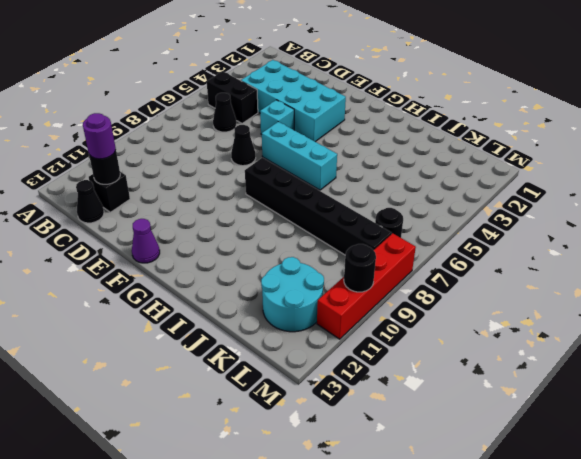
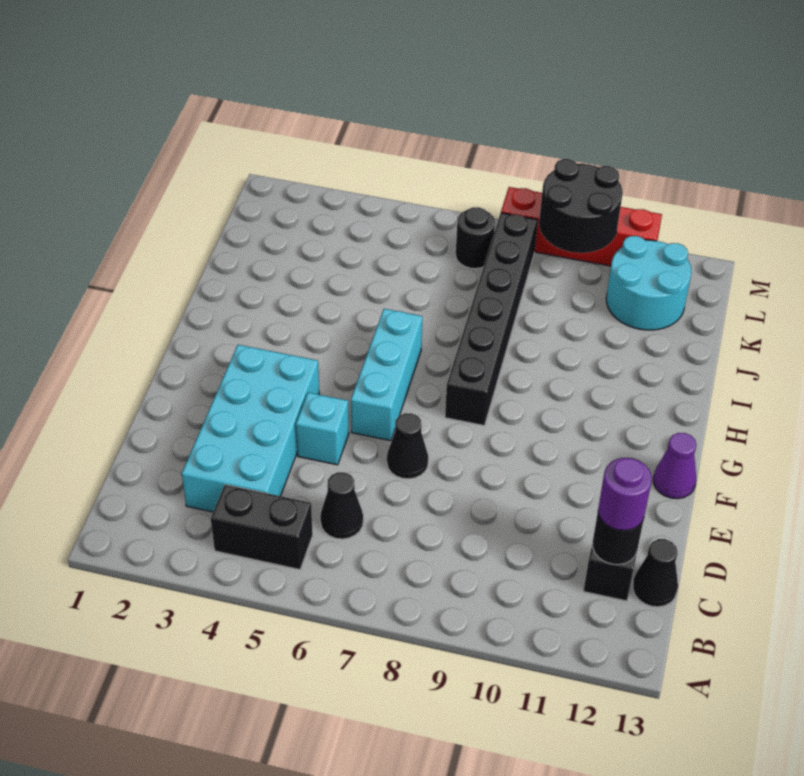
black brick B5:C5 level 1 -> black brick B4:B5 level 1
black round brick M10 level 2 -> black round brick L9:M10 level 2

